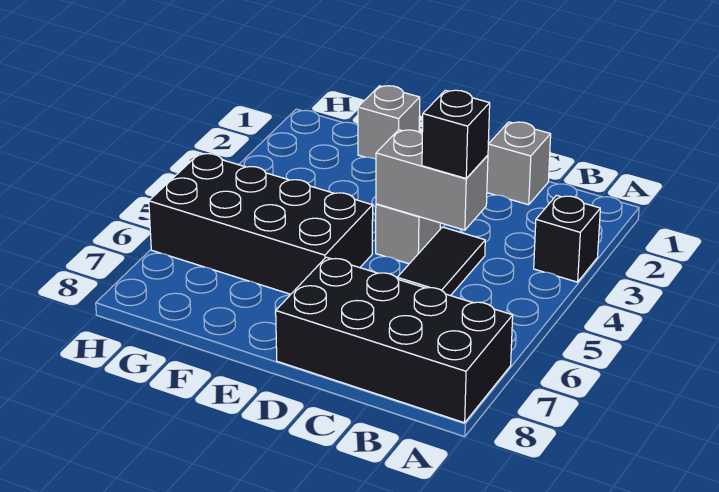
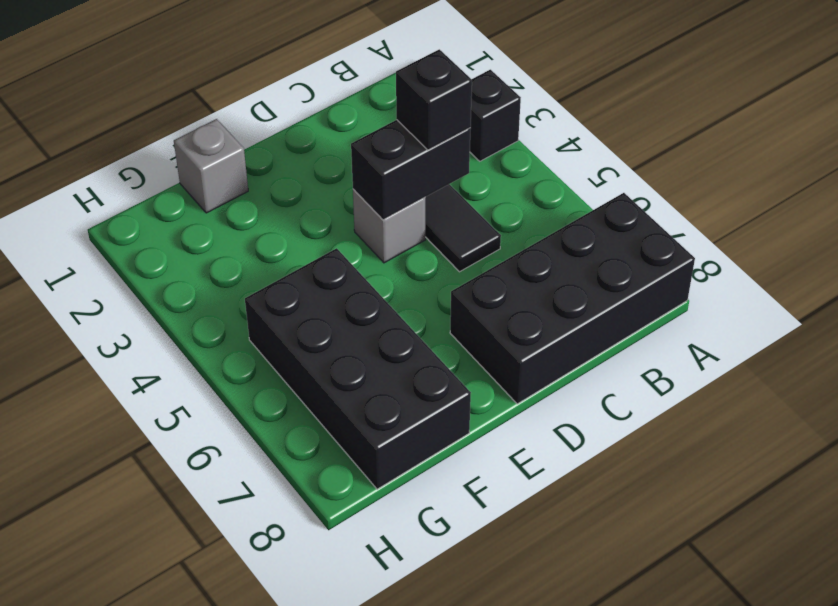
grey brick C1 level 1 -> none
grey brick C4:D4 level 2 -> black brick C4:D4 level 2
black brick E5:H6 level 1 -> black brick F5:G8 level 1

